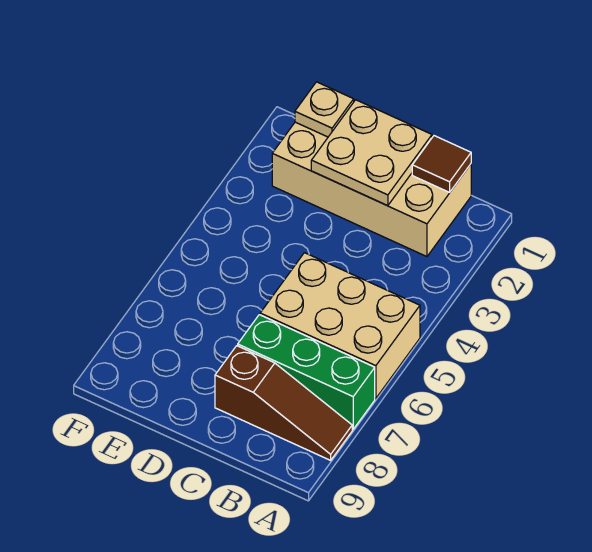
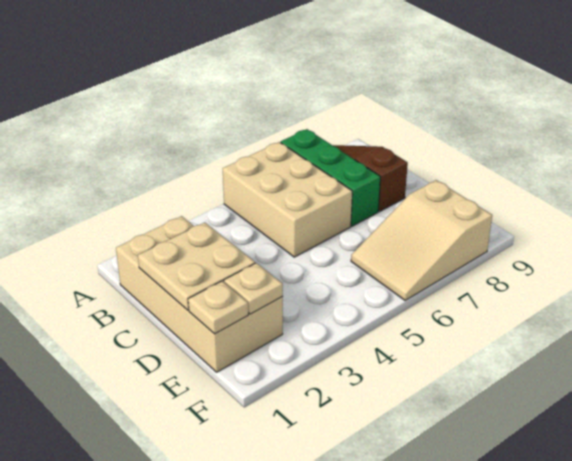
brown tile B1 level 2 -> none
none -> tan plate E2 level 2
none -> tan slope E6:F8 level 1 top 8

